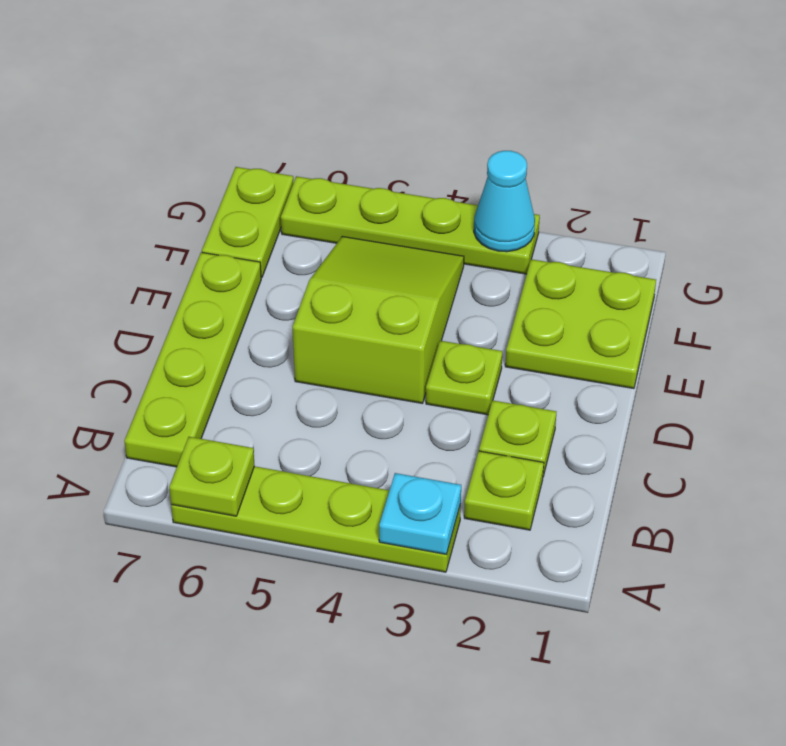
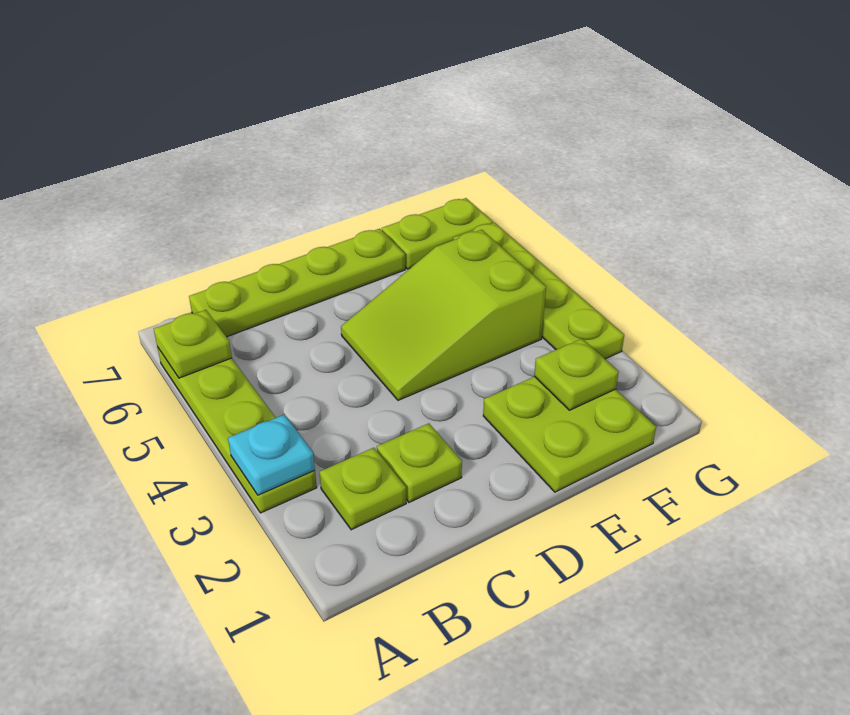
lime plate D3 level 1 -> lime plate F2 level 2
lime slope D4:F5 level 1 top D -> lime slope D4:F5 level 1 top F
cyan cone G3 level 2 -> none

